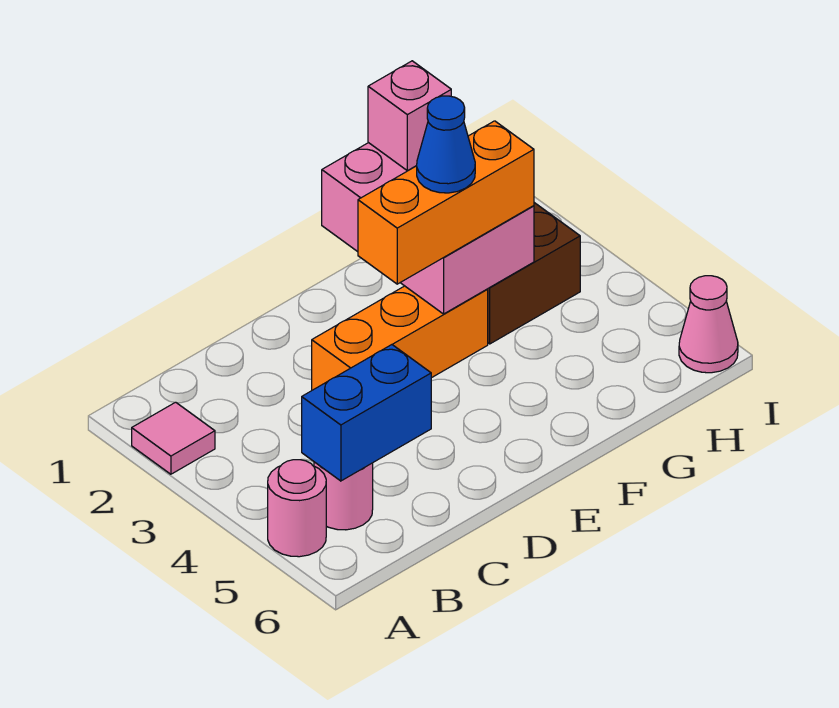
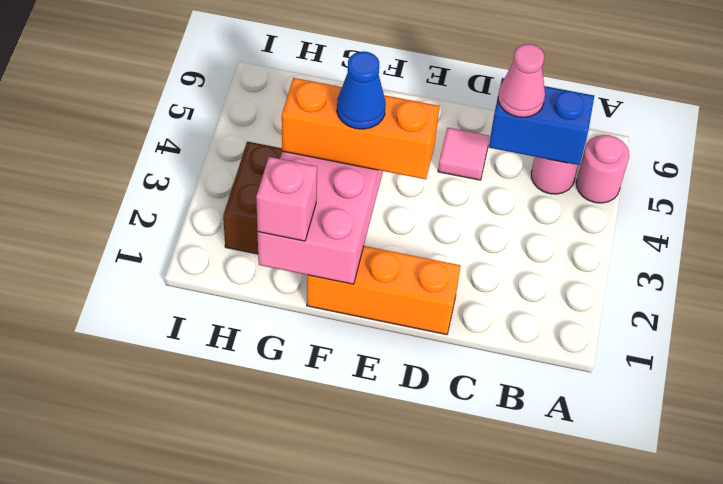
pink tile A2 level 1 -> pink tile D5 level 1
orange brick D3:F3 level 1 -> orange brick D1:F1 level 1
pink cone I6 level 1 -> pink cone C5 level 3

